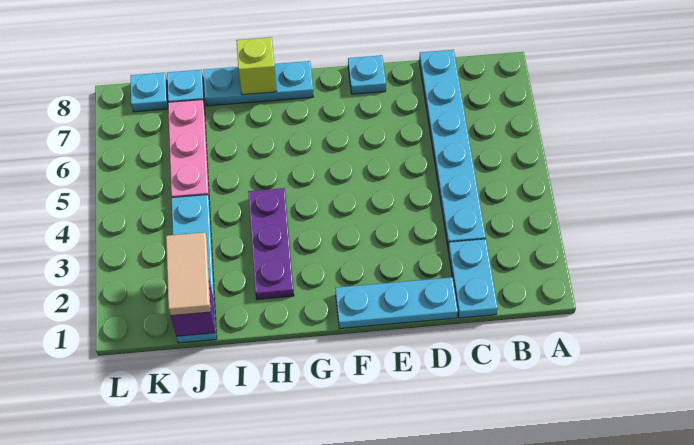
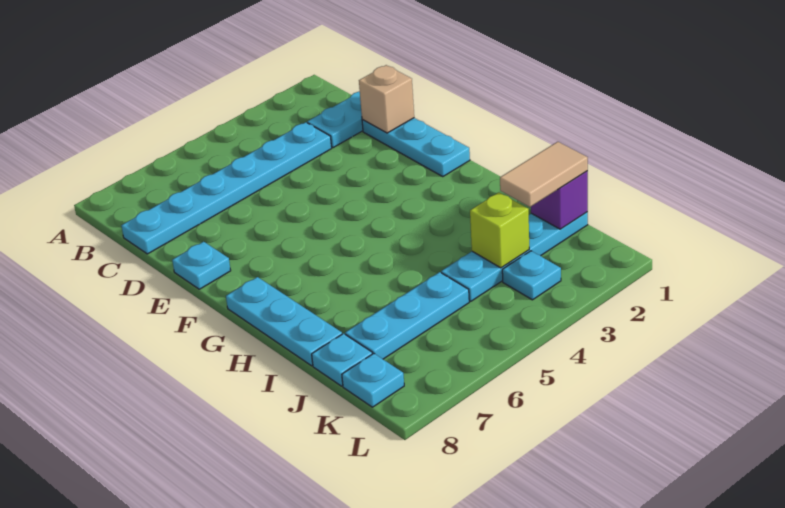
none -> tan brick D1 level 2
purple plate H2:H4 level 1 -> none
lime brick H8 level 2 -> lime brick J3 level 2
pink plate J5:J7 level 1 -> cyan plate J5:J7 level 1
none -> cyan plate K3 level 1

